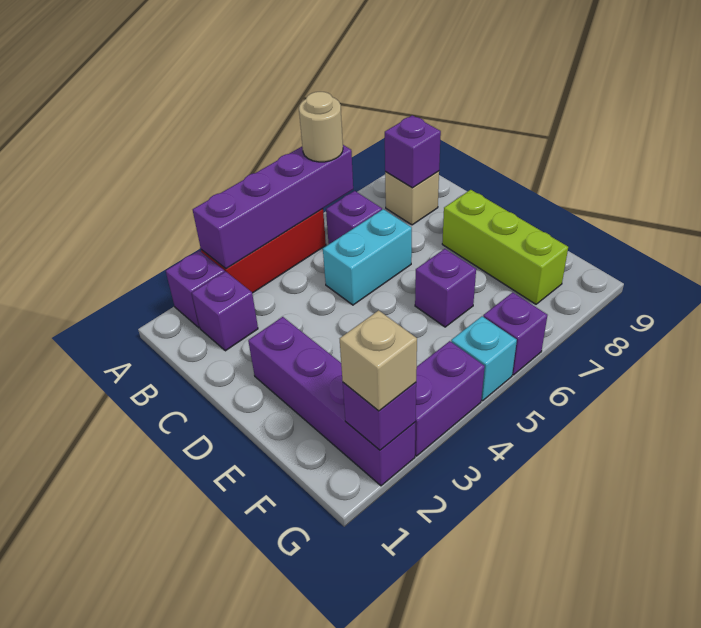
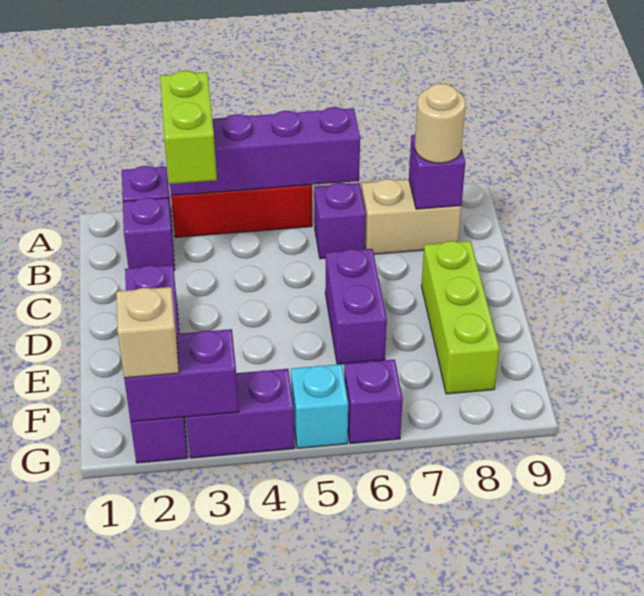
none -> lime brick A3:B3 level 3
tan round brick A6 level 3 -> tan round brick B8 level 3
tan brick B8 level 1 -> tan brick B7:B8 level 1
cyan brick C5:C6 level 1 -> none
purple brick E6 level 1 -> purple brick D6:E6 level 1
purple brick G2 level 2 -> purple brick G2:G3 level 2

